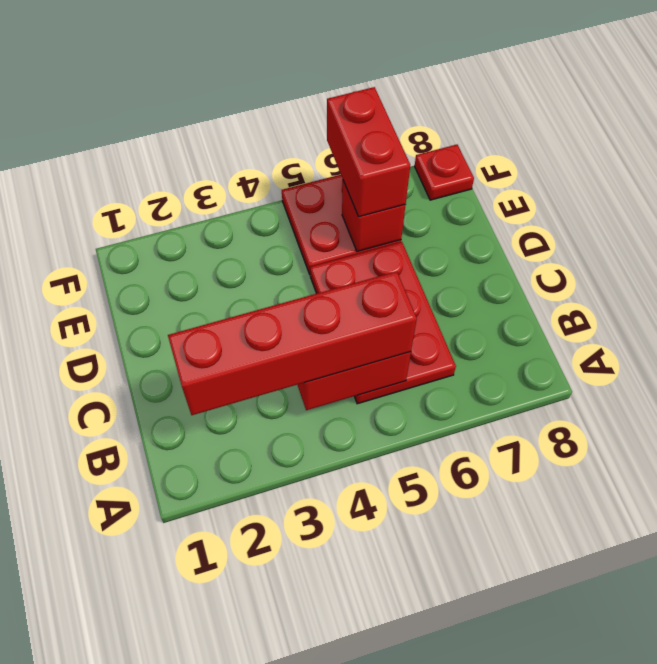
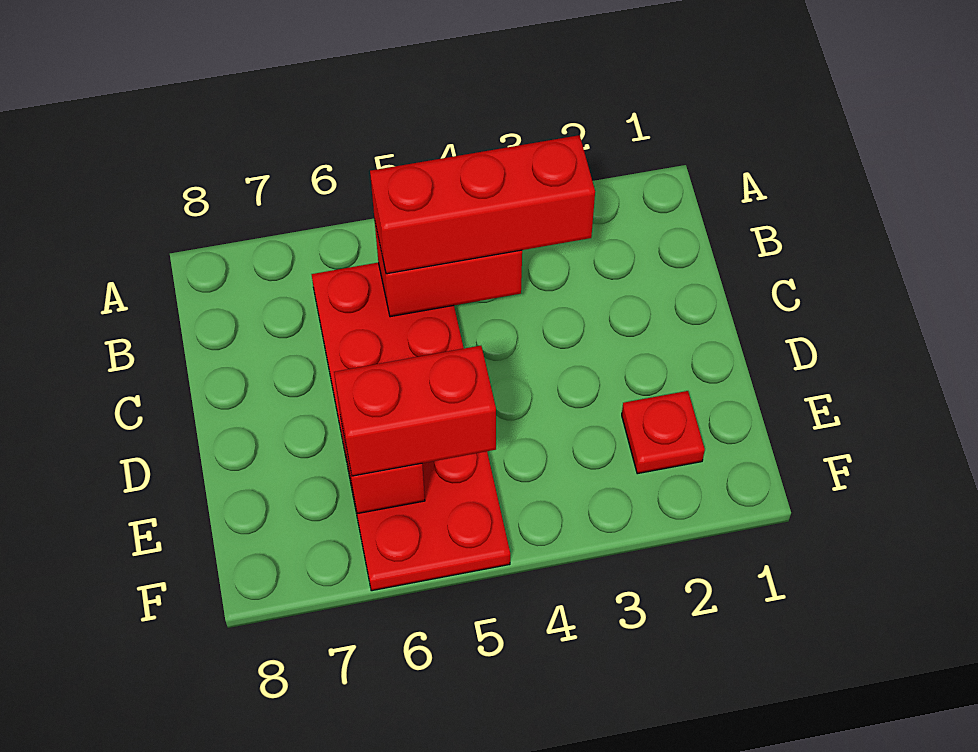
red brick B2:B5 level 3 -> red brick B3:B5 level 3
red brick E6:F6 level 3 -> red brick E5:E6 level 3
red plate F8 level 1 -> red plate E2 level 1

